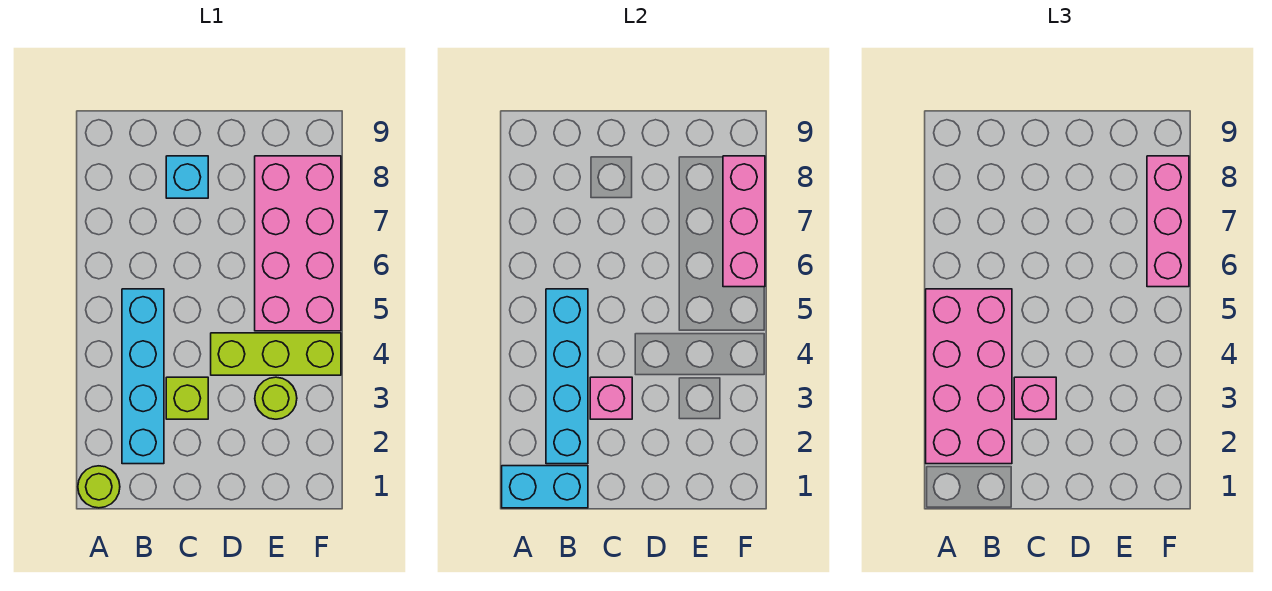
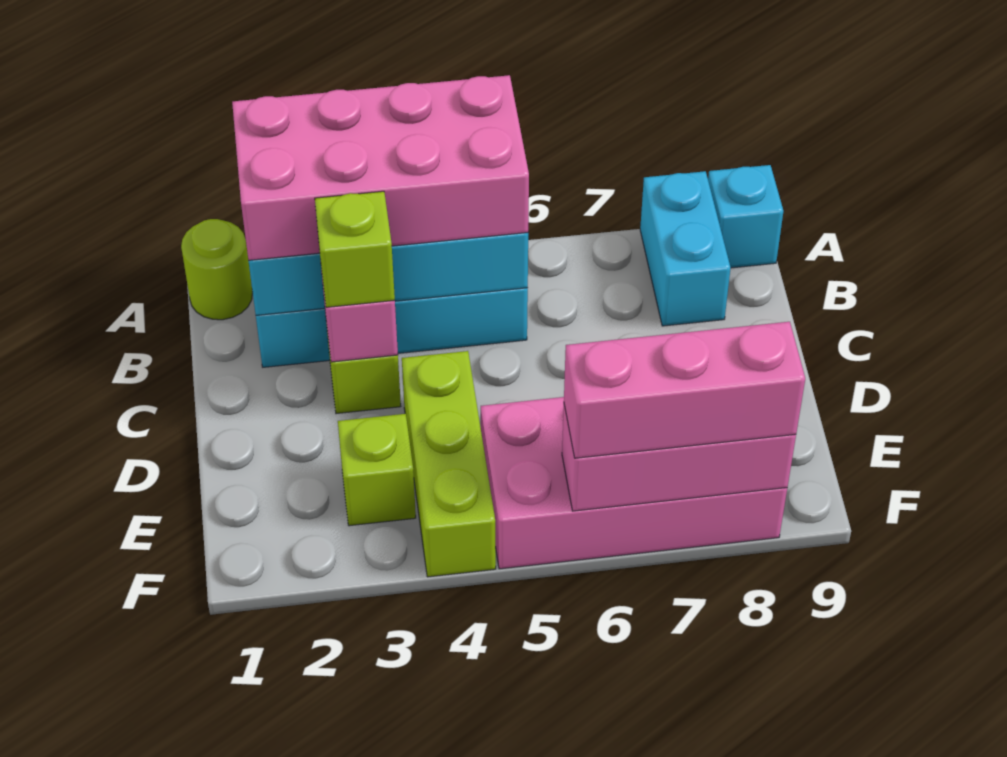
cyan brick A1:B1 level 2 -> cyan brick A8:B8 level 1
pink brick C3 level 3 -> lime brick C3 level 3
cyan brick C8 level 1 -> cyan brick A9 level 1
lime round brick E3 level 1 -> lime brick E3 level 1

